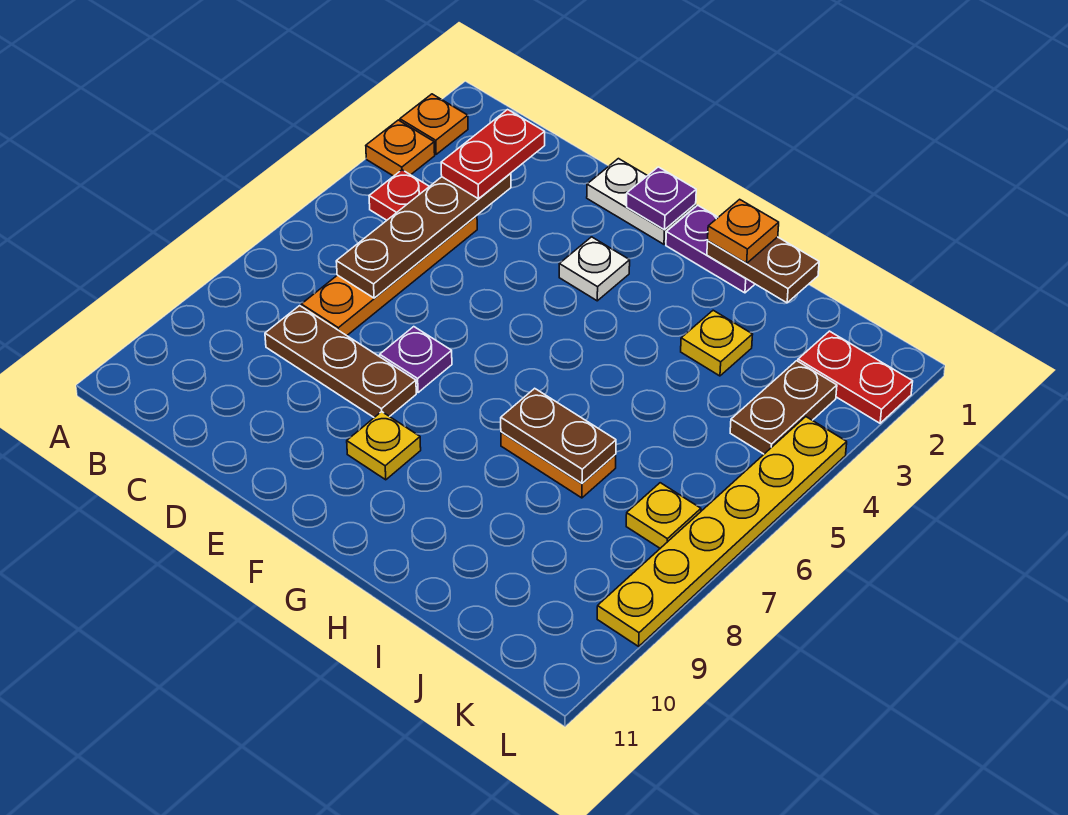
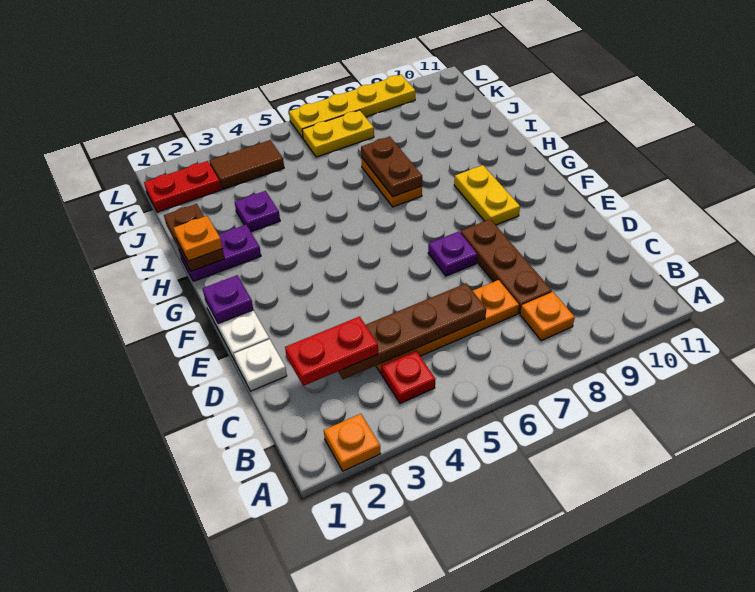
orange plate A3 level 1 -> orange plate B8 level 1
white plate F3 level 1 -> white plate D1 level 1
yellow plate F9 level 1 -> yellow plate F9:G9 level 1
purple plate G1:H1 level 1 -> purple plate H1:H2 level 1
yellow plate I3 level 1 -> purple plate I3 level 1
red plate K2:L2 level 1 -> red plate K1:K2 level 1
brown plate K3:K4 level 1 -> brown tile K3:K4 level 1
yellow plate K7 level 1 -> yellow plate K6:K7 level 1
yellow plate L4:L9 level 1 -> yellow plate L6:L9 level 1

